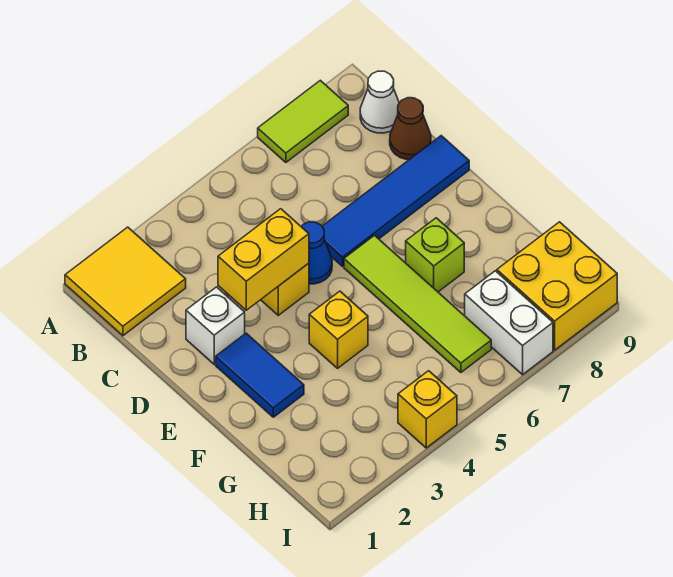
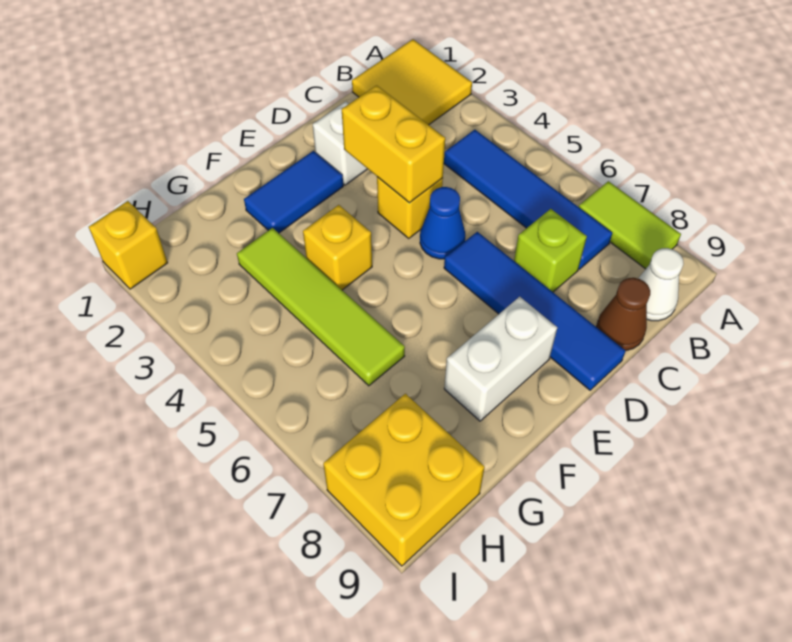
none -> blue tile B4:B7 level 1
lime tile E6:H6 level 1 -> lime tile G3:G6 level 1
lime brick F7 level 1 -> lime brick C7 level 1
white brick H7:I7 level 1 -> white brick E8:F8 level 1
yellow brick I4 level 1 -> yellow brick I1 level 1

